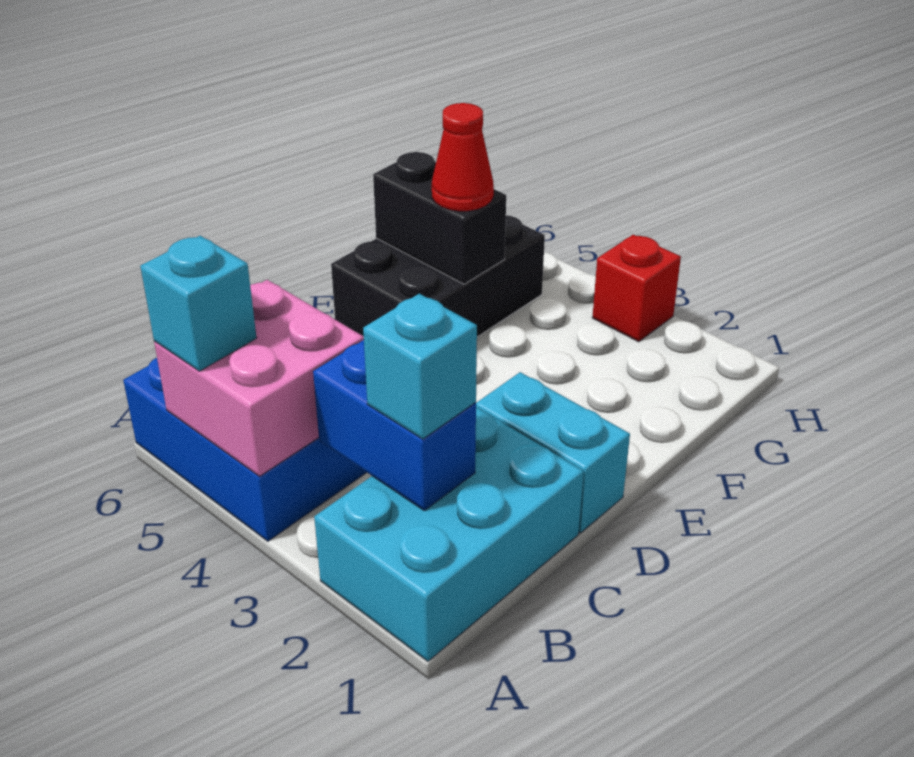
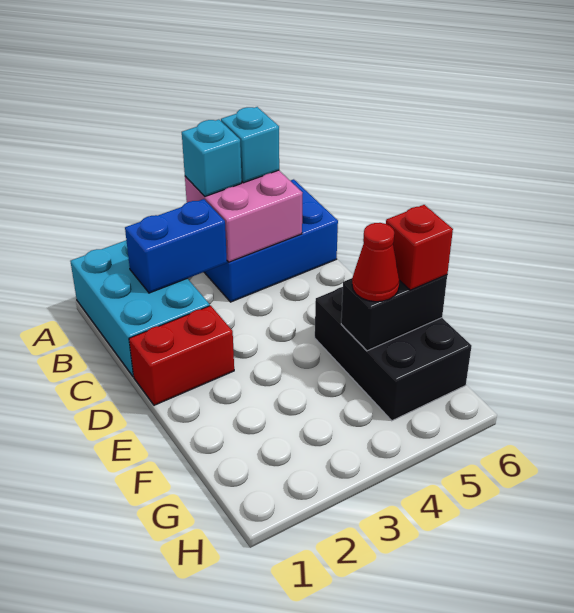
cyan brick B2 level 3 -> cyan brick A4 level 3
cyan brick D1:D2 level 1 -> red brick D1:D2 level 1
red brick H3 level 1 -> red brick F6 level 3

